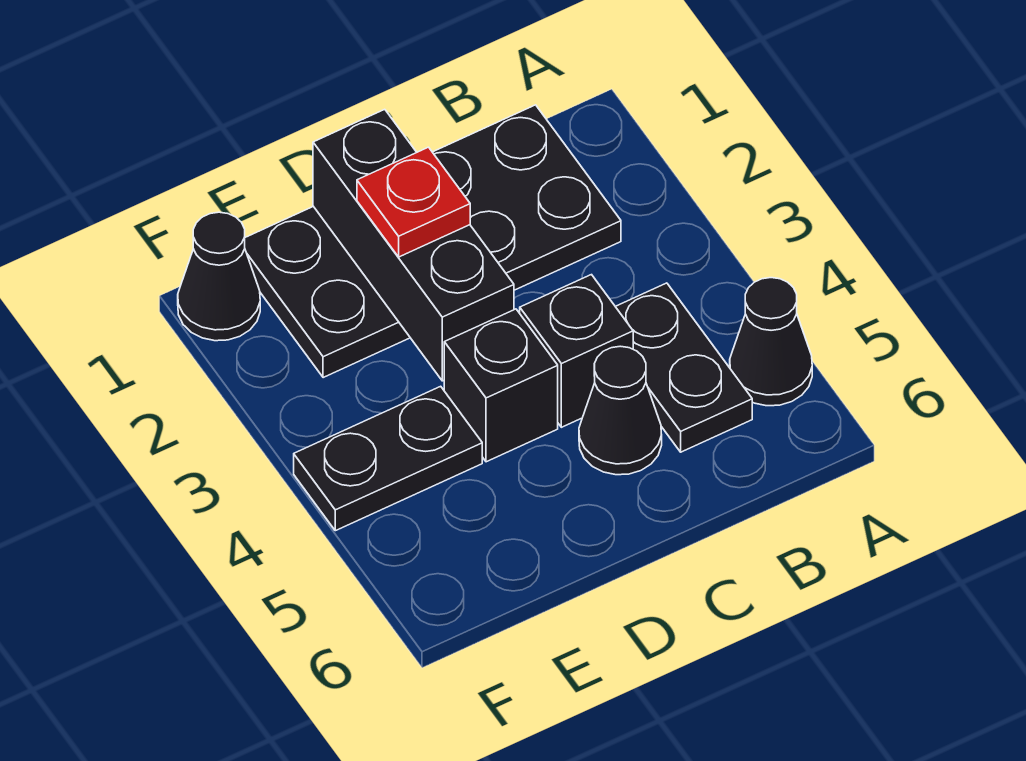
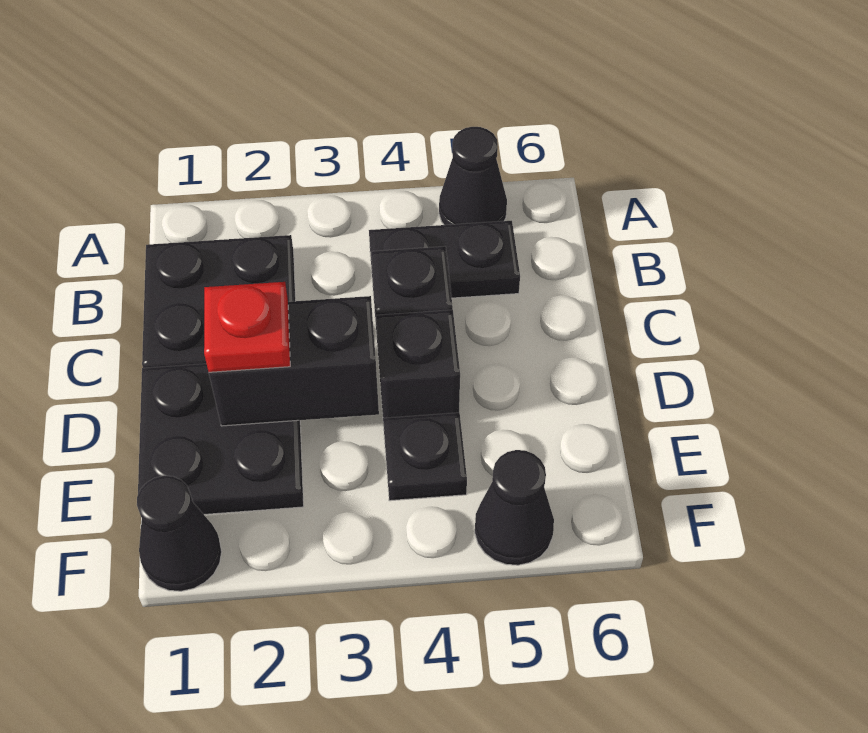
black cone C5 level 1 -> black cone F5 level 1
black brick D1:D3 level 2 -> black brick D2:D3 level 2
black plate E4:F4 level 1 -> black plate E4 level 1

